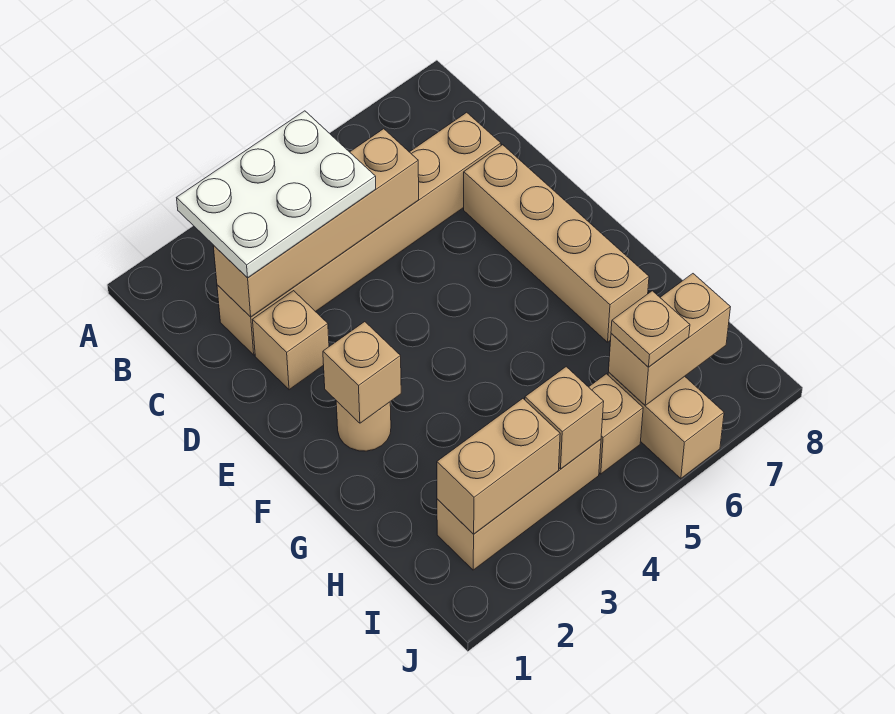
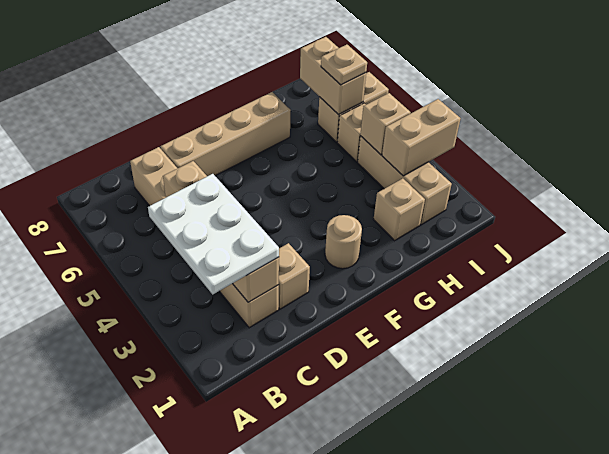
tan brick F2 level 2 -> tan brick H2 level 1
tan brick I2:I3 level 2 -> tan brick I3:J3 level 2

